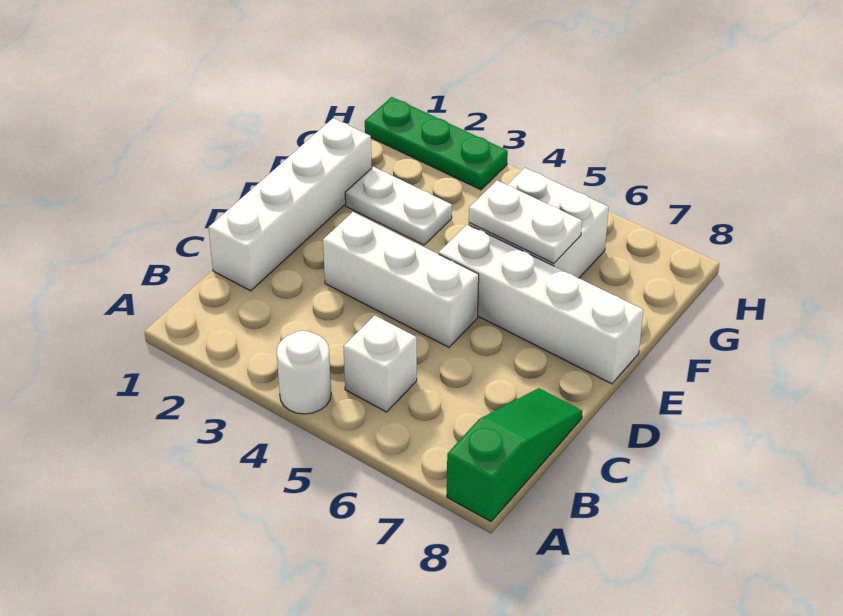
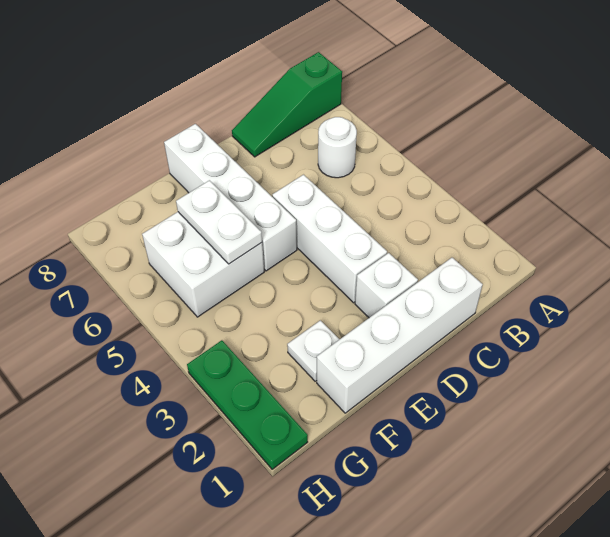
white round brick A4 level 1 -> white round brick B6 level 1
white brick B5 level 1 -> white brick D2 level 1
white plate F2:F3 level 1 -> white plate F2 level 1

